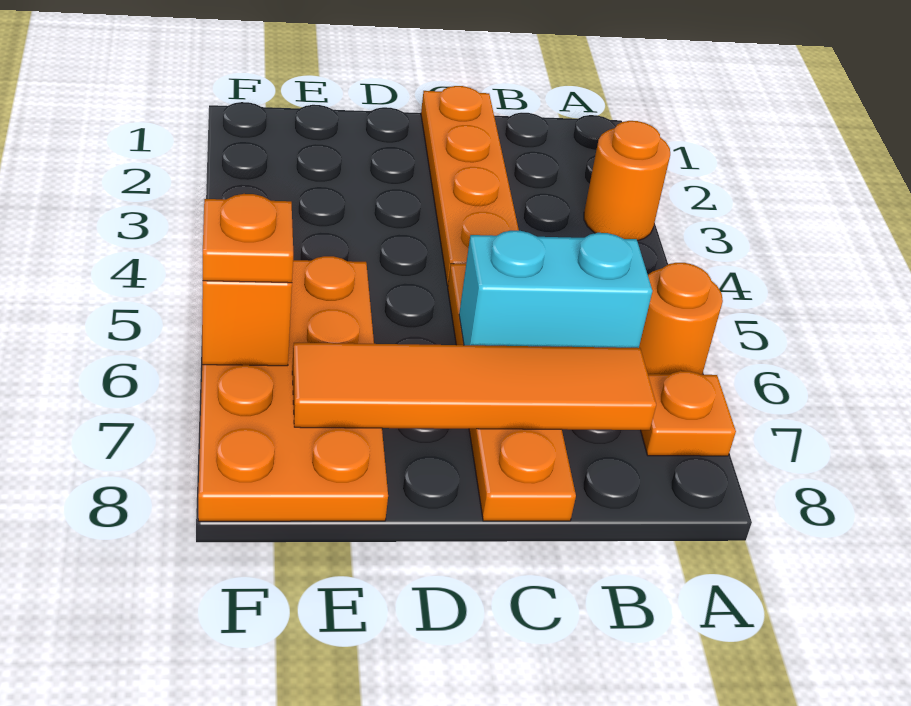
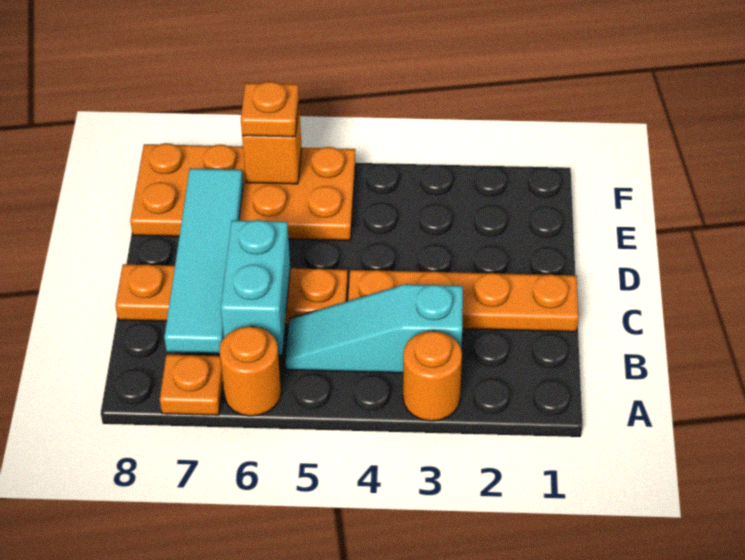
none -> cyan slope B3:B5 level 1 top 3
orange tile B7:E7 level 2 -> cyan tile B7:E7 level 2

